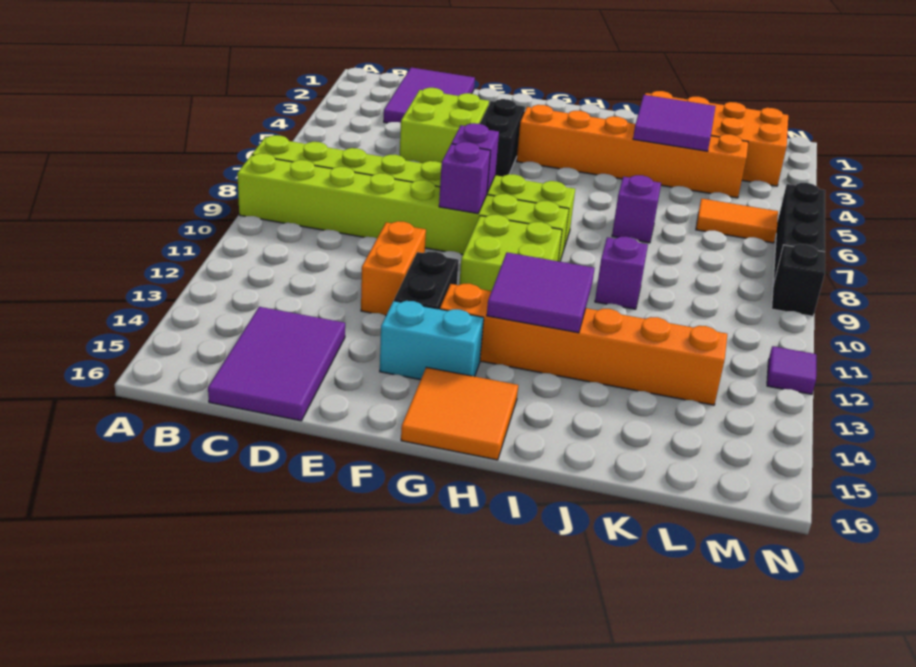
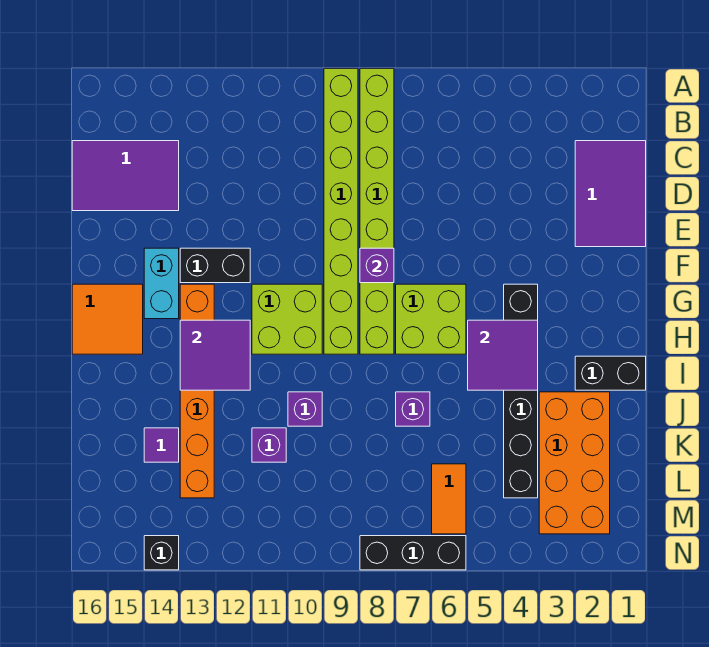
purple tile C1:D3 level 1 -> purple tile C1:E2 level 1
lime brick D4:E5 level 1 -> lime brick G6:H7 level 1
orange brick E11:E12 level 1 -> none
black brick F4:F5 level 1 -> black brick I1:I2 level 1
purple brick F9 level 2 -> purple brick K11 level 1
orange brick G4:L4 level 1 -> black brick G4:L4 level 1
purple tile J3:K4 level 2 -> purple tile H4:I5 level 2
black brick N9 level 1 -> black brick N14 level 1
purple tile N12 level 1 -> purple tile K14 level 1

